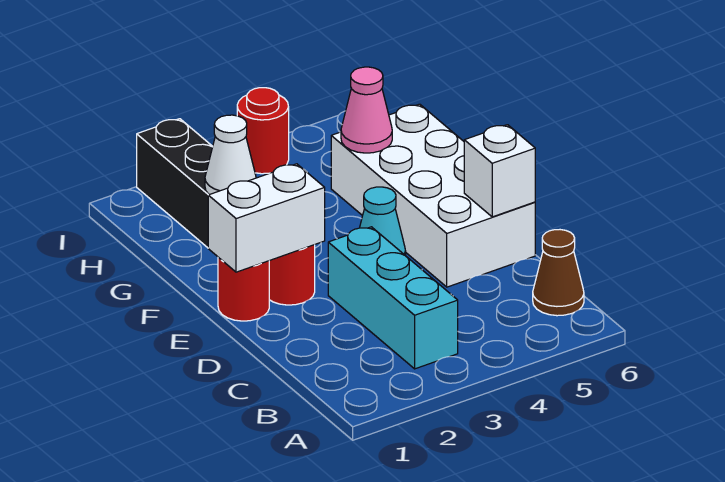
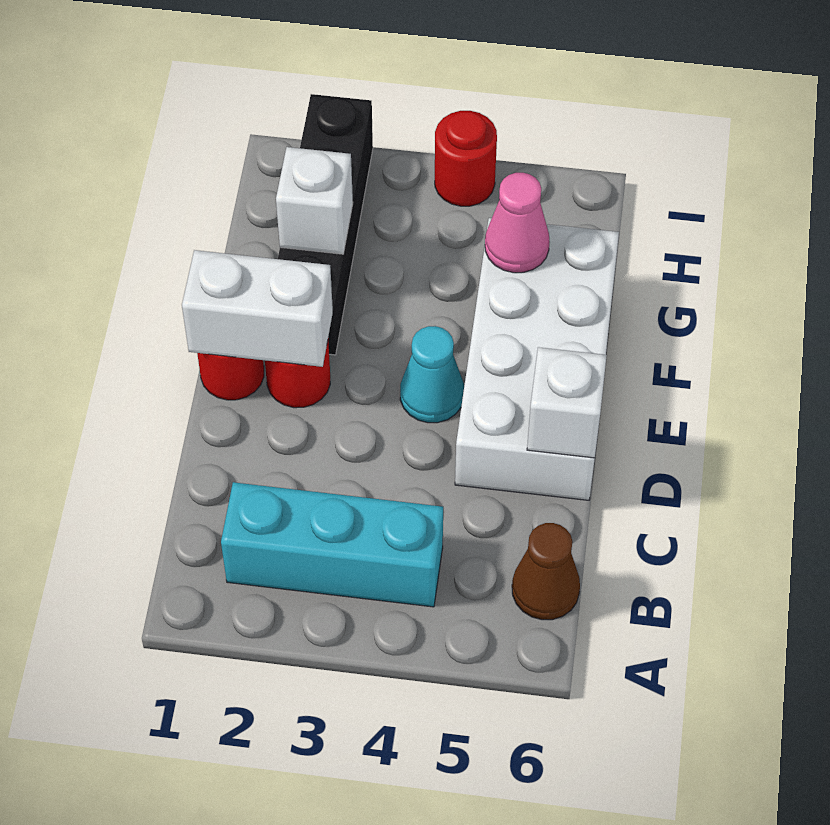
cyan brick B3:D3 level 1 -> cyan brick B2:B4 level 1
white cone G2 level 2 -> white brick G2 level 2

